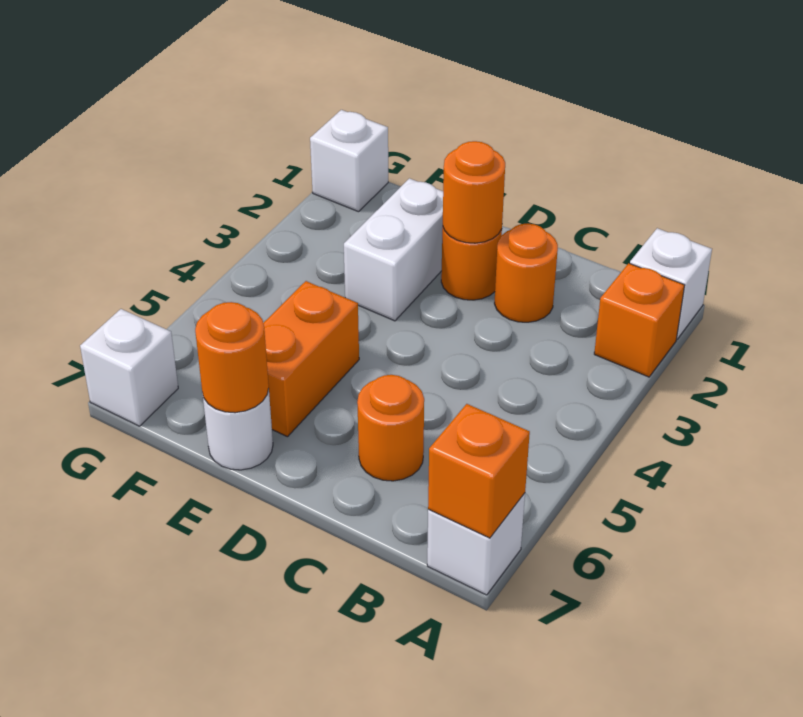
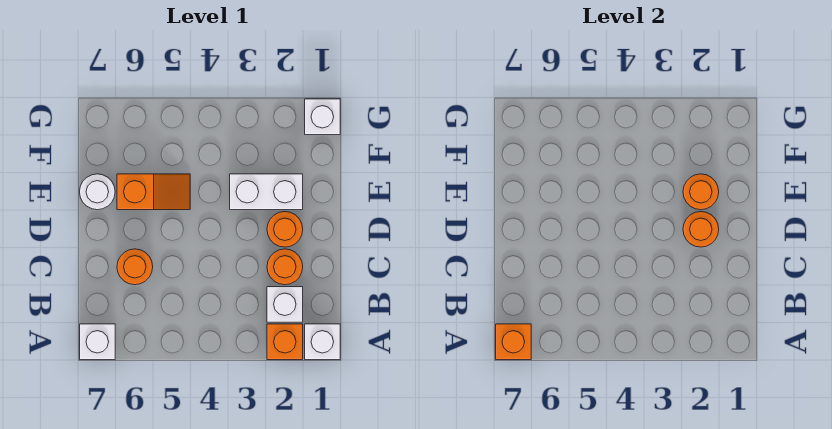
orange brick E5:E6 level 1 -> orange slope E5:E6 level 1 top 6
orange round brick E7 level 2 -> orange round brick E2 level 2
white brick G7 level 1 -> white brick B2 level 1

